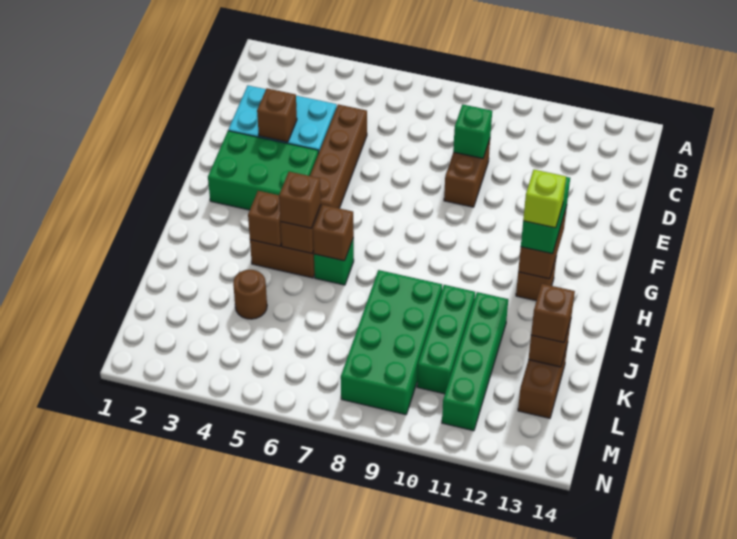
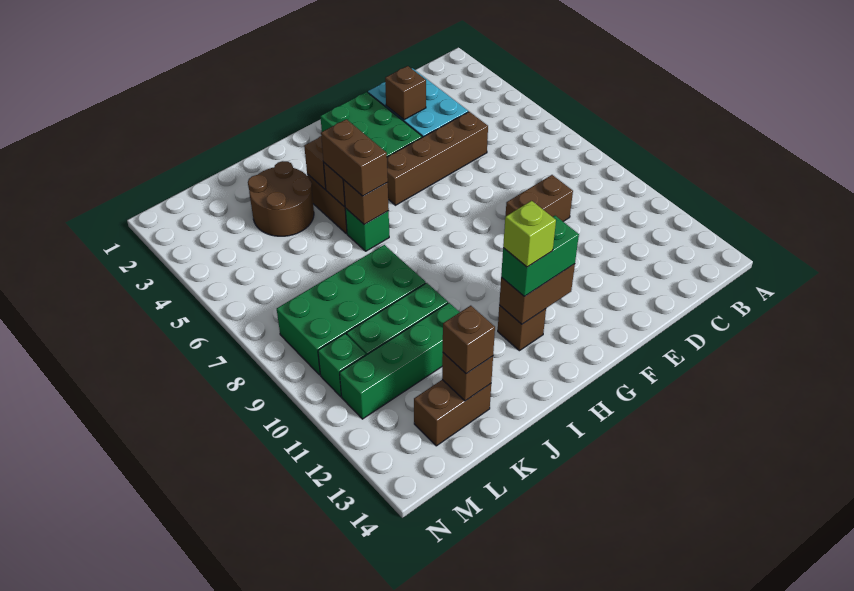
green brick D9 level 2 -> green brick M10 level 1
brown brick I5 level 3 -> brown brick I5:I6 level 3
brown round brick K4 level 1 -> brown round brick J3:K4 level 1

